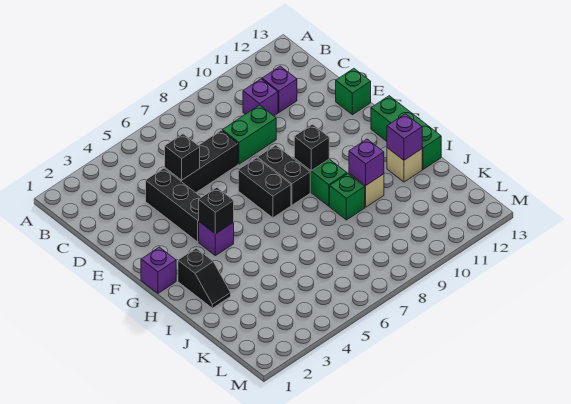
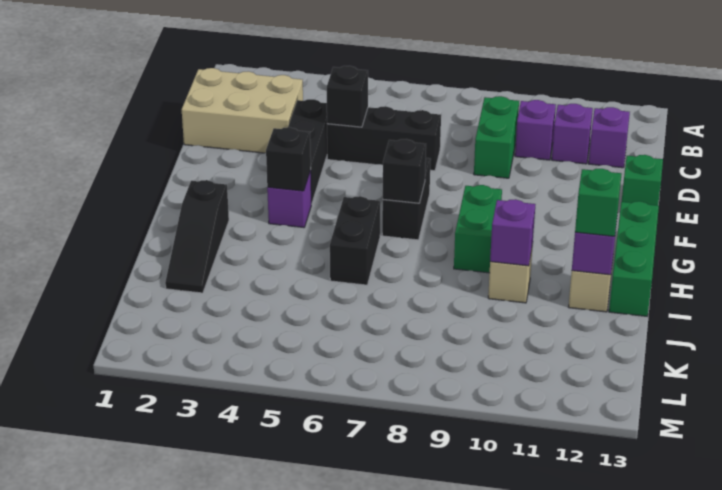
none -> tan brick C1:D3 level 1
green brick D8:D9 level 1 -> green brick C9:D9 level 1
black brick F8:G8 level 1 -> black brick H6:I6 level 1
purple brick G1 level 1 -> purple brick C12 level 1
black brick G9 level 2 -> black brick G7 level 2
black slope H2:I2 level 1 top H -> black slope H2:J2 level 1 top H
green brick I9 level 1 -> green brick I12 level 3

